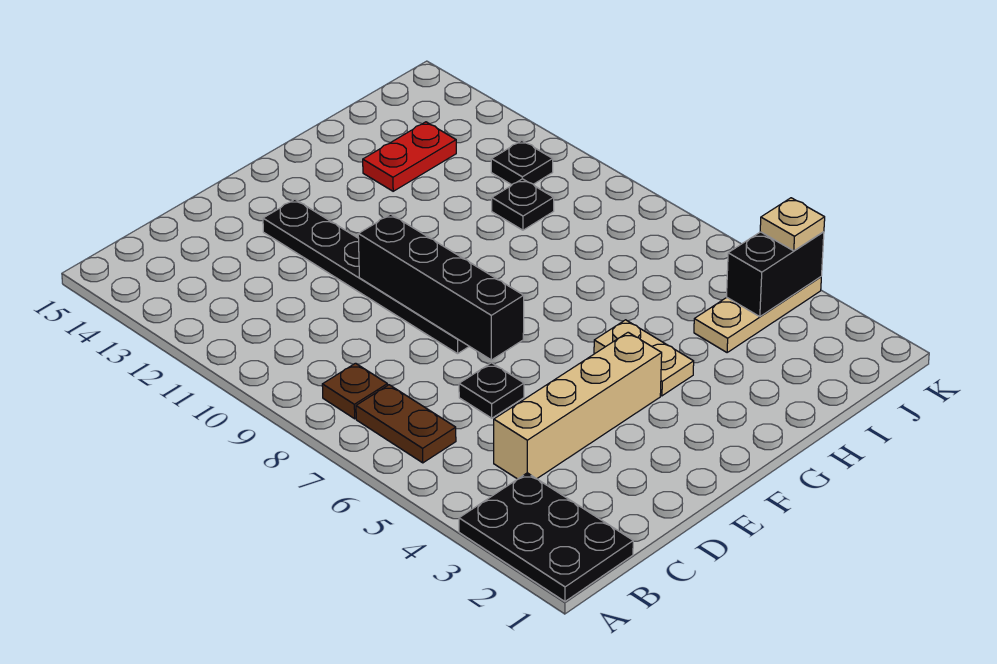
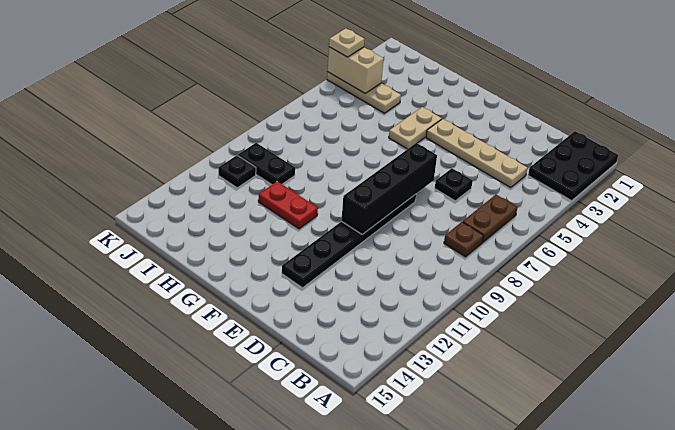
tan brick C4:F4 level 1 -> tan plate C4:F4 level 1
red plate H13:I13 level 1 -> red plate G11:H11 level 1
black plate I10 level 1 -> black plate I10:J10 level 1
black brick J4:K4 level 2 -> tan brick J4:K4 level 2

